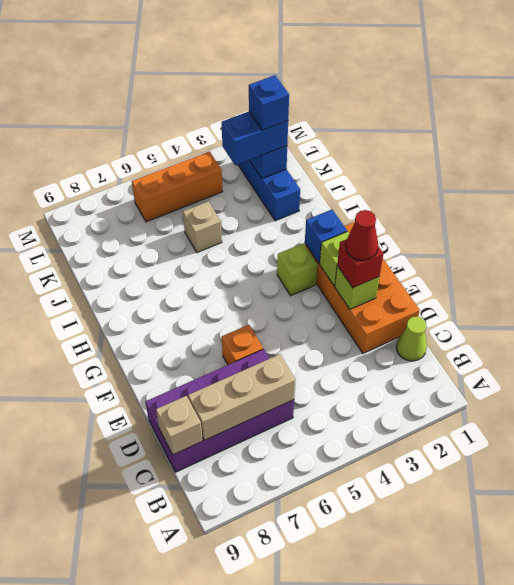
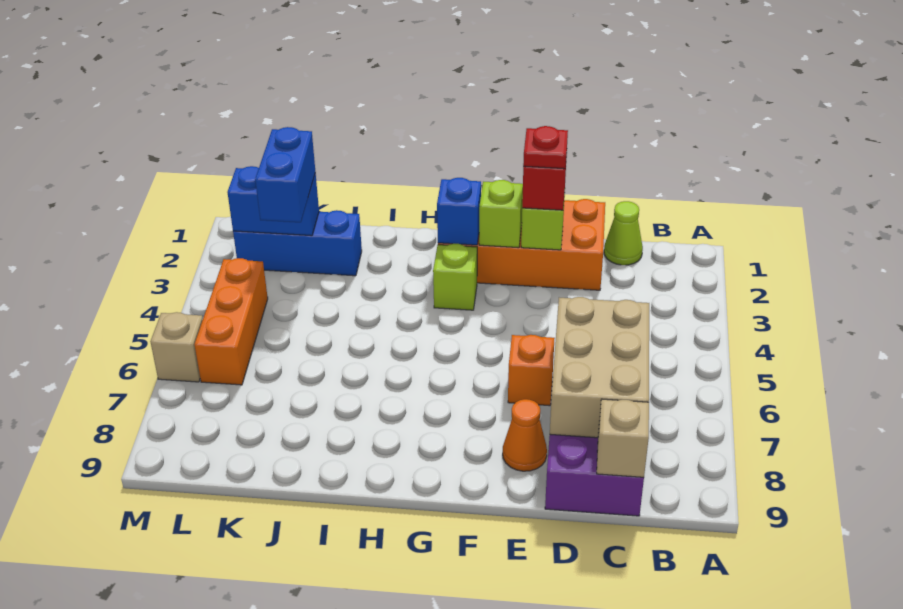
tan brick C6:C8 level 2 -> tan brick C6:D8 level 2
red cone E2 level 4 -> red plate E2 level 4
none -> orange cone E8 level 1
tan brick J5 level 1 -> tan brick M6 level 1
blue brick K2 level 4 -> none

